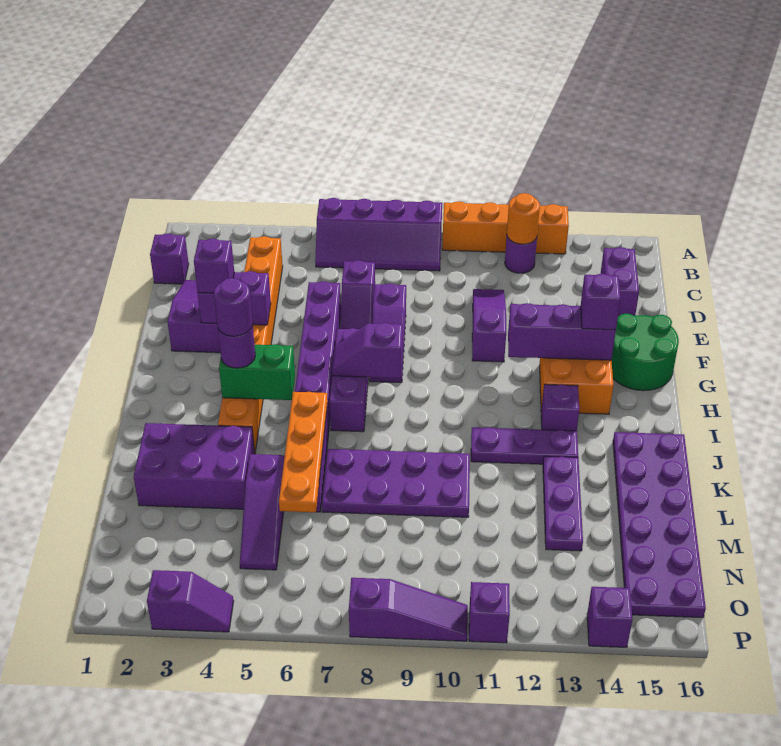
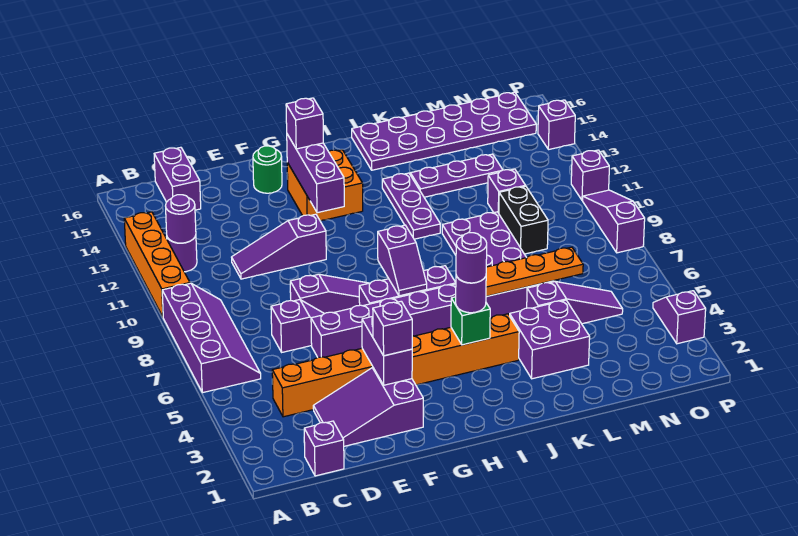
orange round brick B12 level 2 -> purple round brick B12 level 2
purple brick C15:D15 level 1 -> purple brick C15:C16 level 1
green round brick F15:G16 level 1 -> green round brick F15 level 1
green brick I4:I5 level 2 -> green brick I4 level 2
purple brick I13 level 1 -> purple brick M11 level 1
purple brick K2:L4 level 1 -> purple brick K3:L4 level 1
none -> black brick M9:M10 level 1

